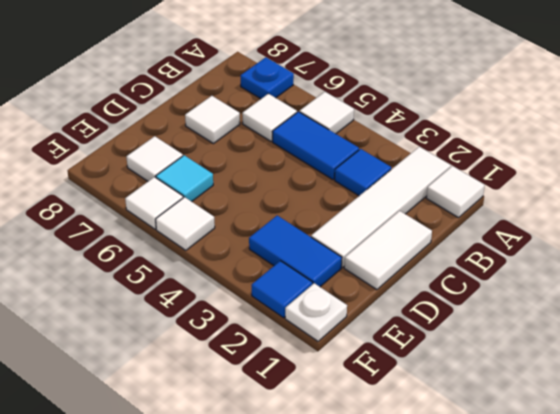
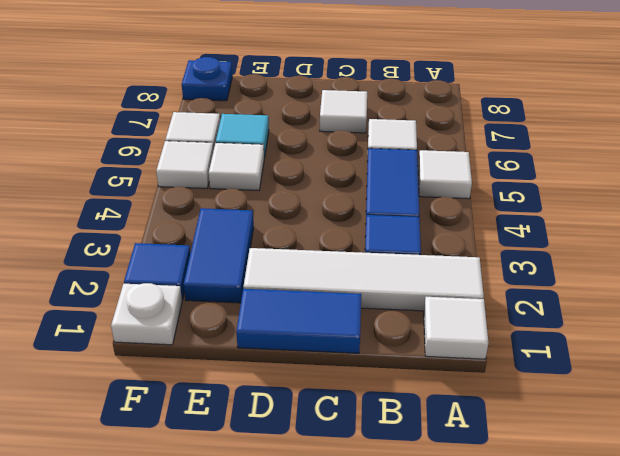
blue plate A7 level 1 -> blue plate F8 level 1
white tile C1:D1 level 1 -> blue tile C1:D1 level 1
white tile E7 level 1 -> white tile E5 level 1

